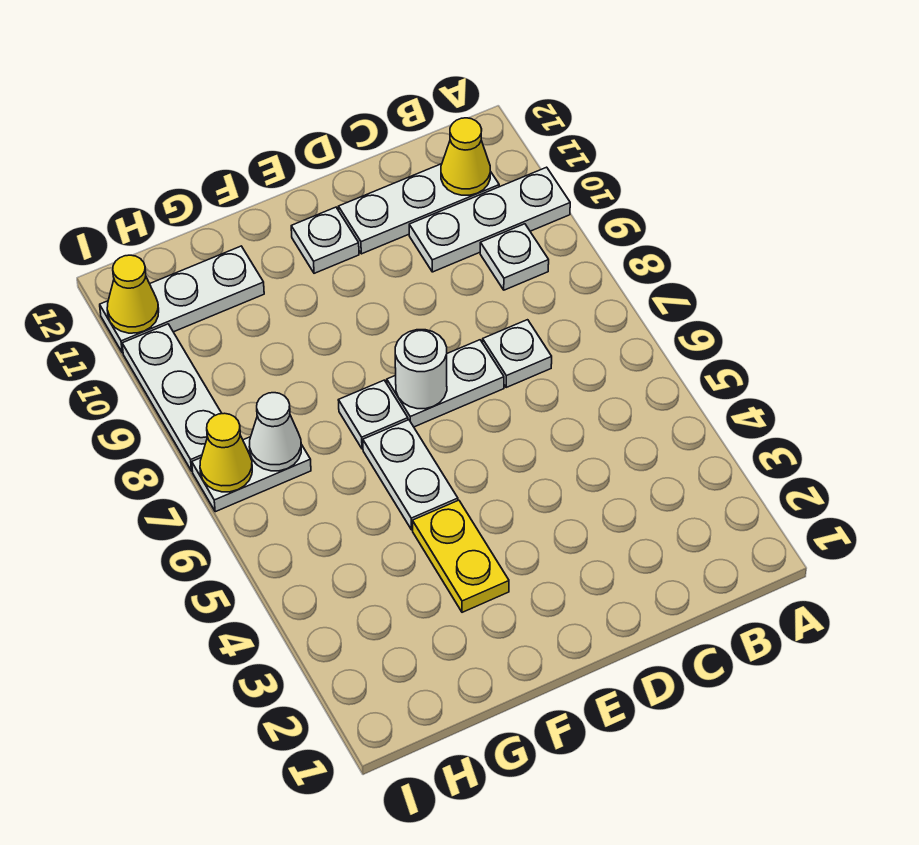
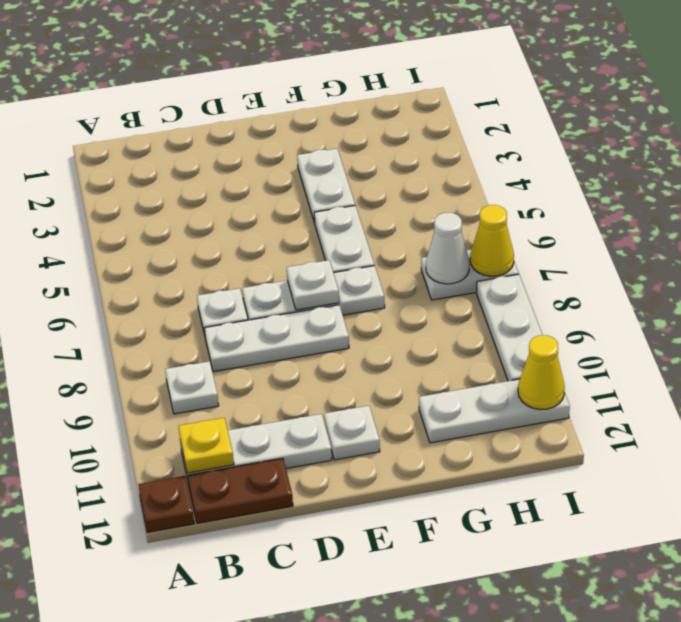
white plate A10:C10 level 1 -> white plate C8:E8 level 1
none -> brown plate A12 level 1
yellow cone B11 level 2 -> yellow plate B11 level 2
none -> brown plate B12:C12 level 1
white round brick E7 level 2 -> white plate E7 level 2
yellow plate F3:F4 level 1 -> white plate F3:F4 level 1

